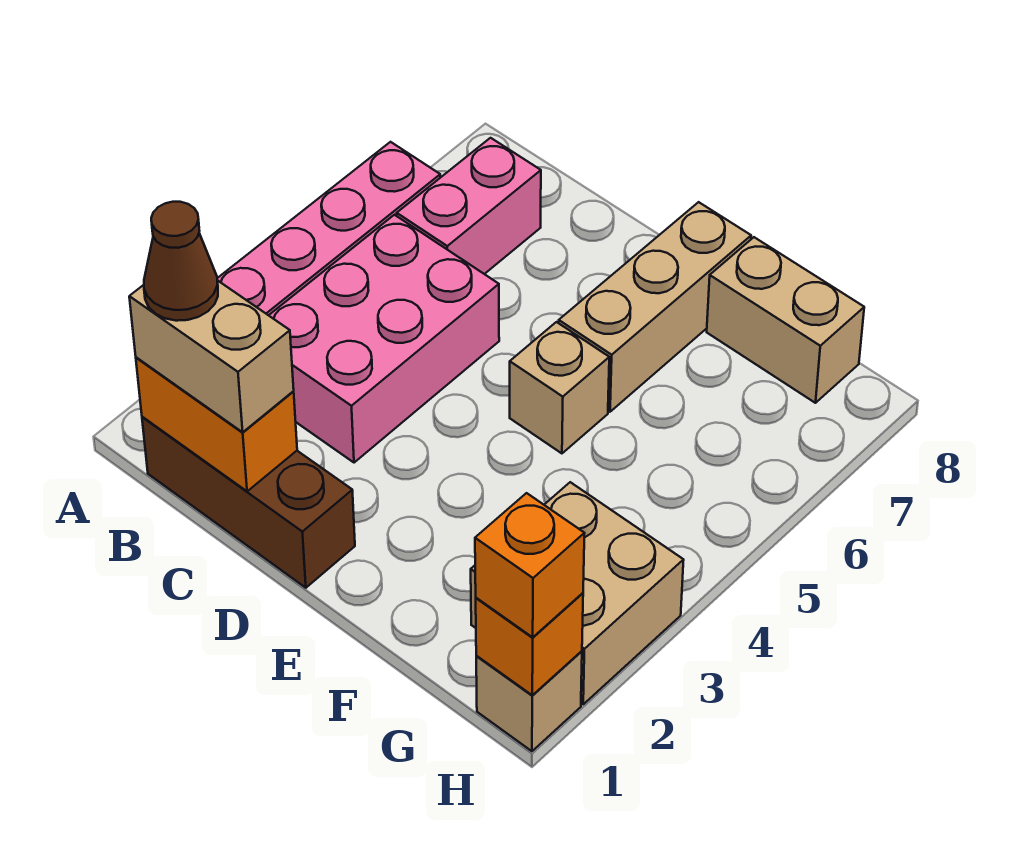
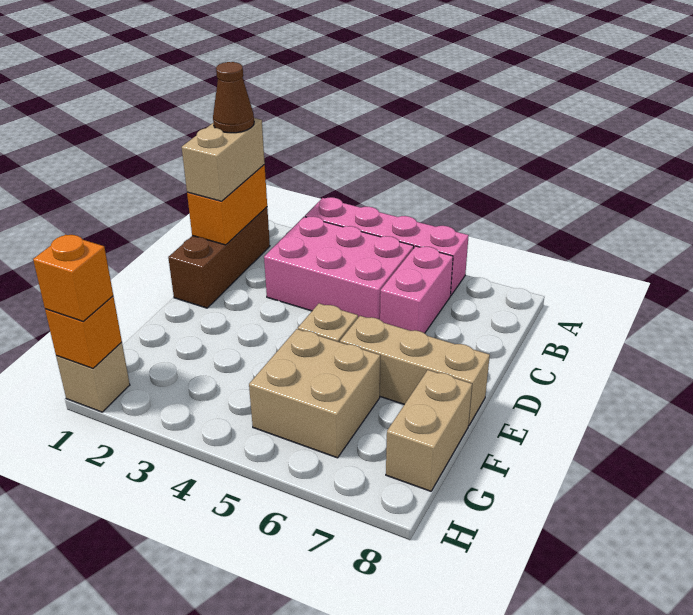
pink brick B6:B7 level 1 -> pink brick B6:C6 level 1
tan brick G2:H3 level 1 -> tan brick F5:G6 level 1

